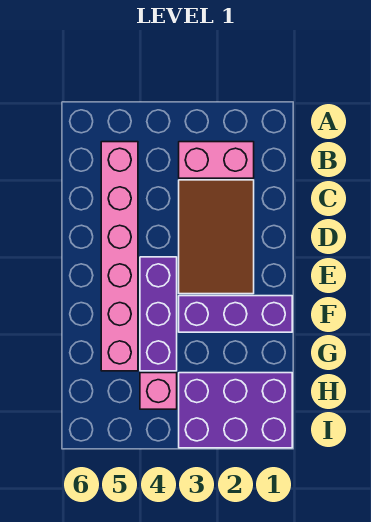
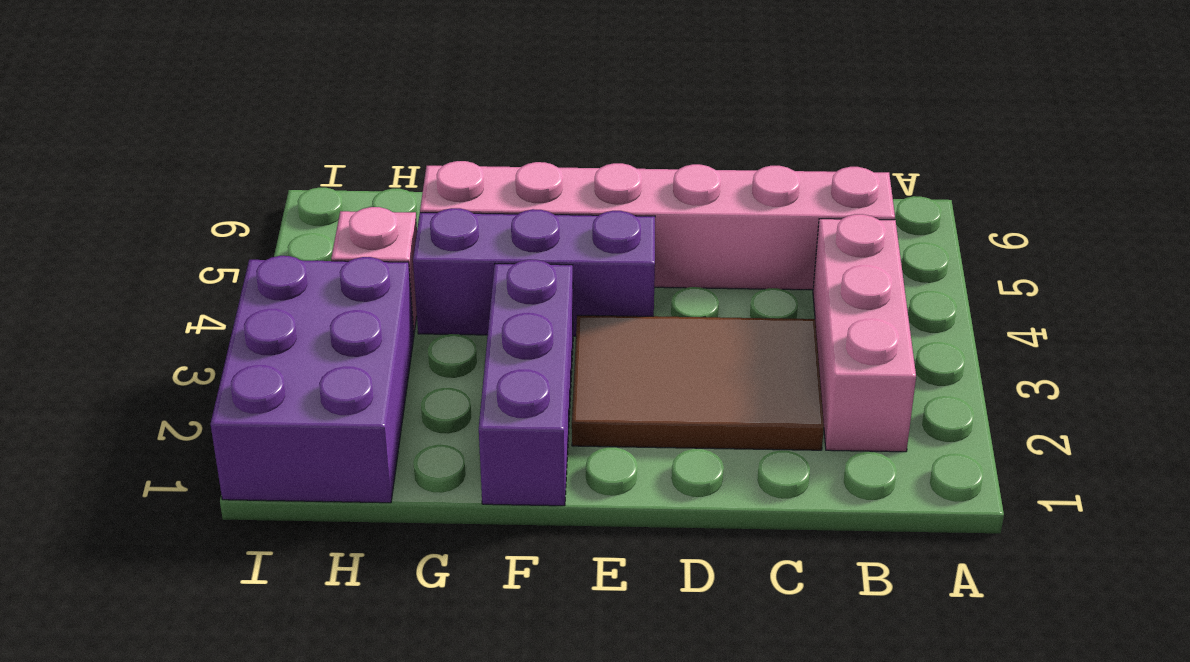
pink brick B2:B3 level 1 -> pink brick B2:B4 level 1

